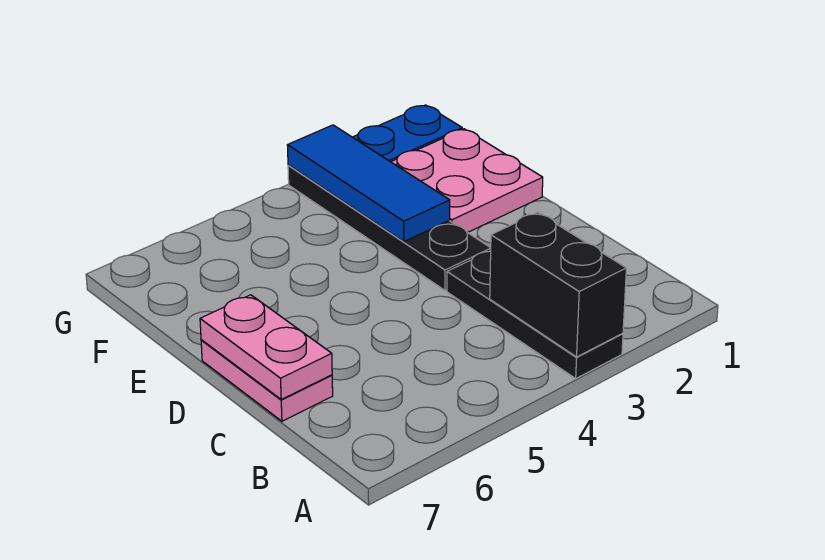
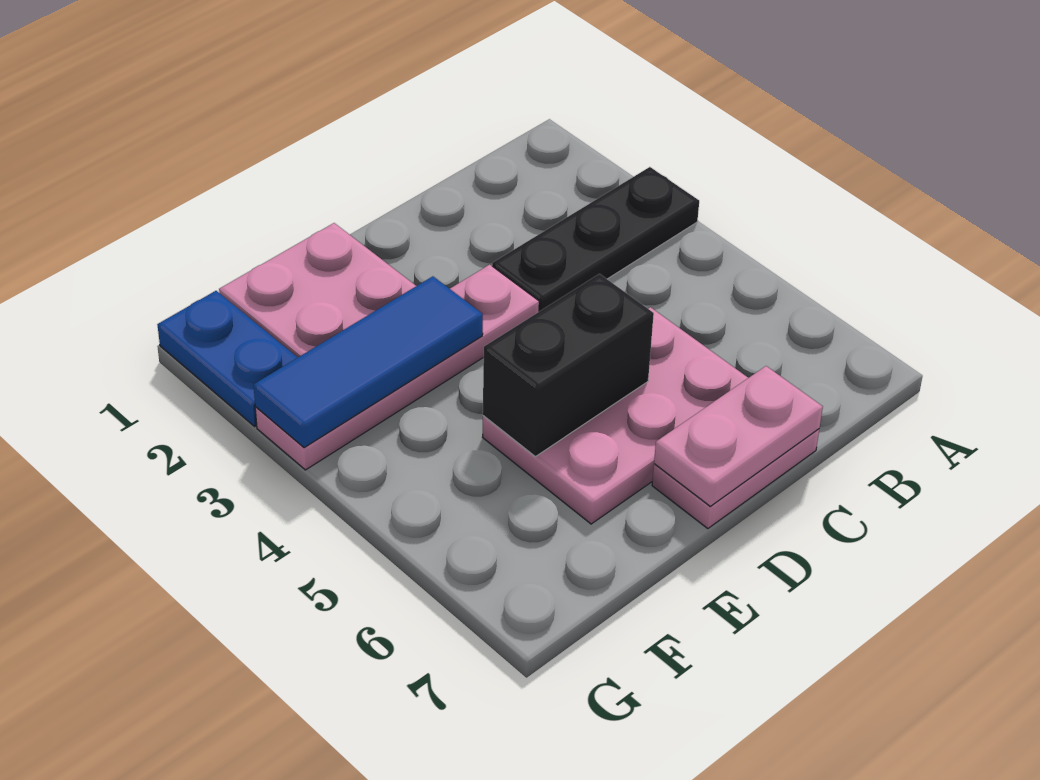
black brick A3:B3 level 2 -> black brick D5:E5 level 2
none -> pink plate C5:E6 level 1
black plate D3:G3 level 1 -> pink plate D3:G3 level 1

